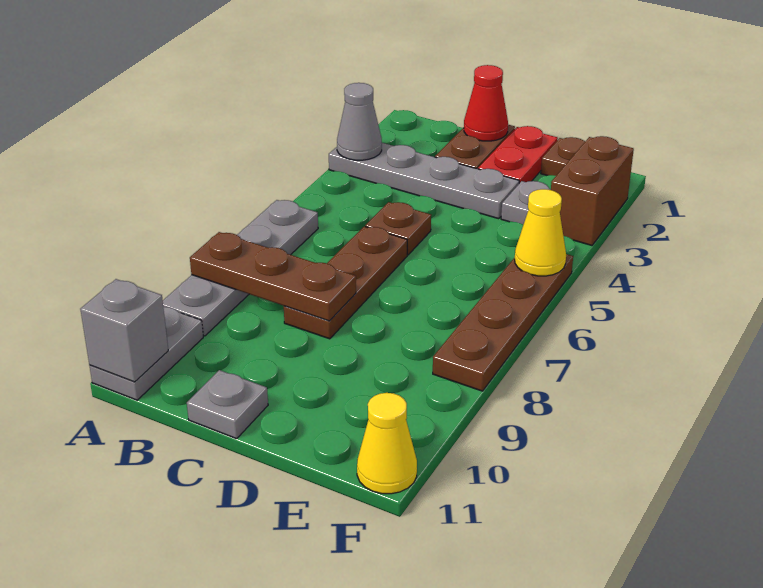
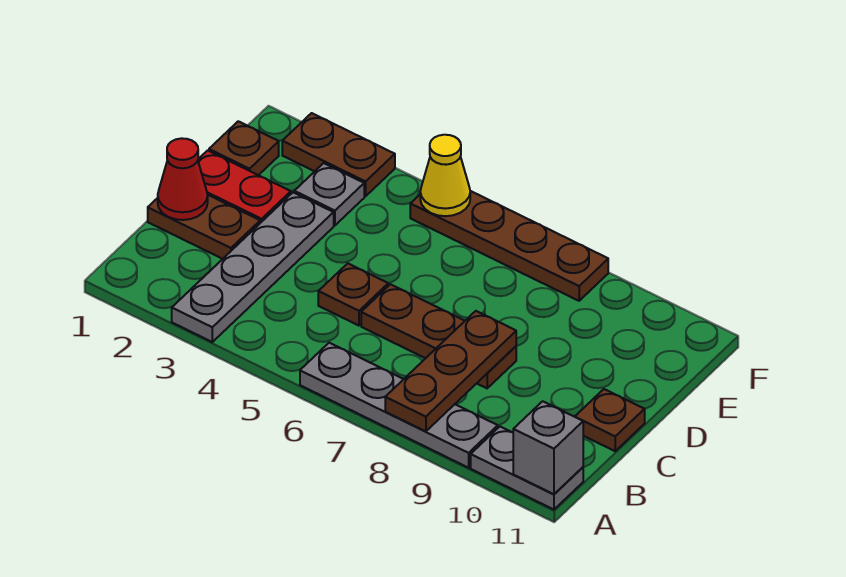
grey cone A3 level 2 -> none
grey plate C11 level 1 -> brown plate C11 level 1
brown brick F2:F3 level 1 -> brown plate F2:F3 level 1
yellow cone F11 level 1 -> none

